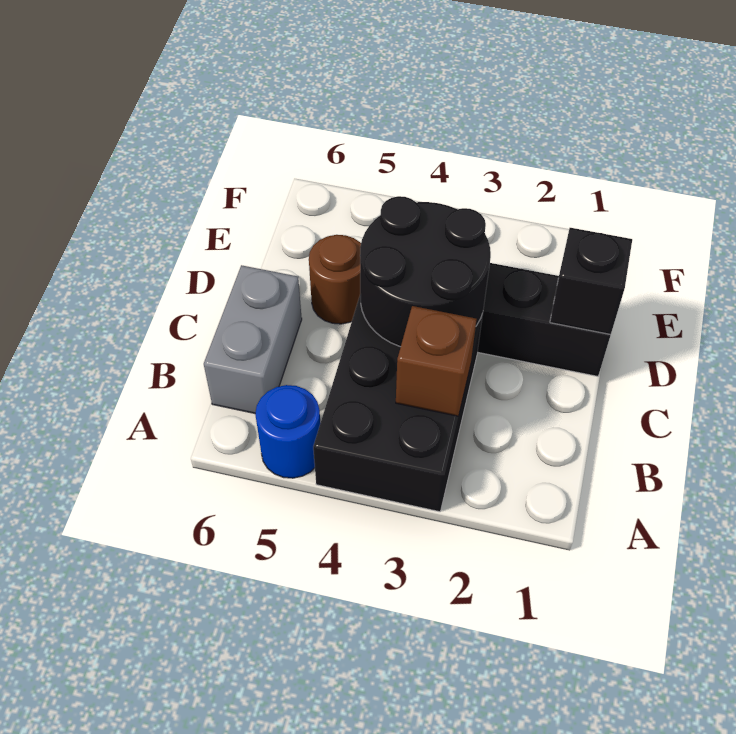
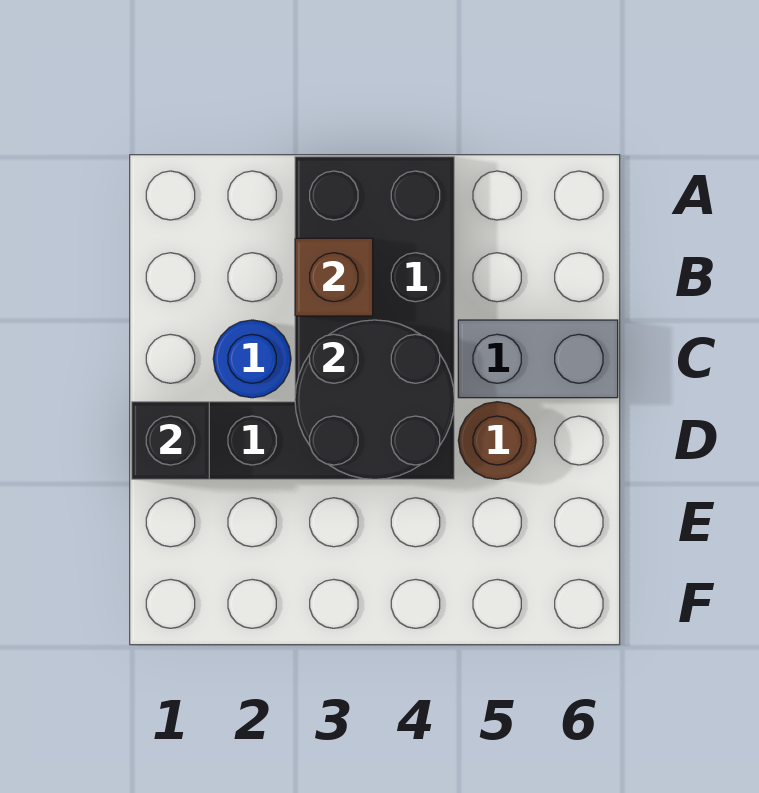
blue round brick A5 level 1 -> blue round brick C2 level 1
grey brick B6:C6 level 1 -> grey brick C5:C6 level 1

